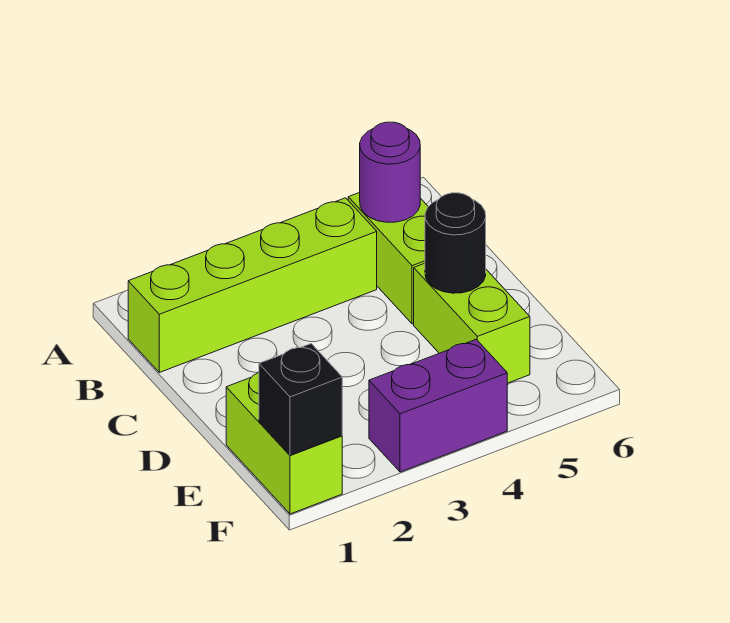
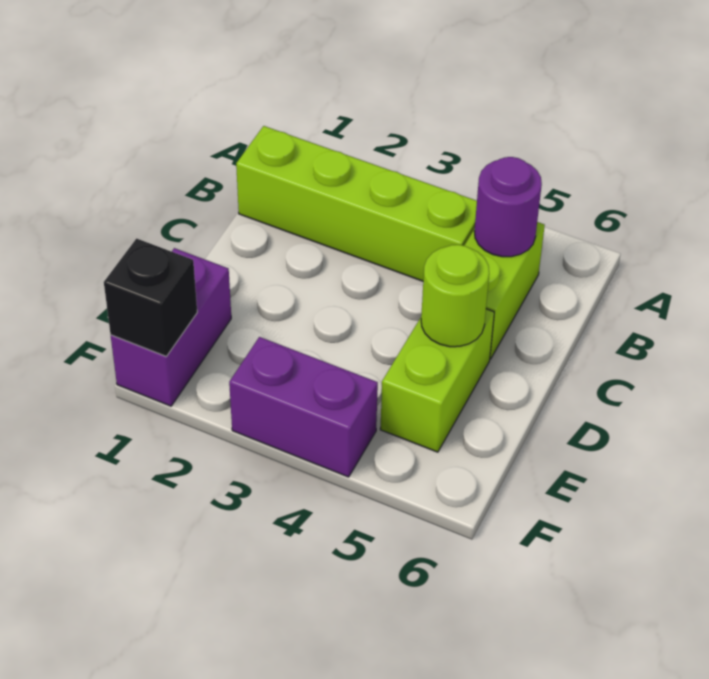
black round brick D5 level 2 -> lime round brick D5 level 2
lime brick E1:F1 level 1 -> purple brick E1:F1 level 1

